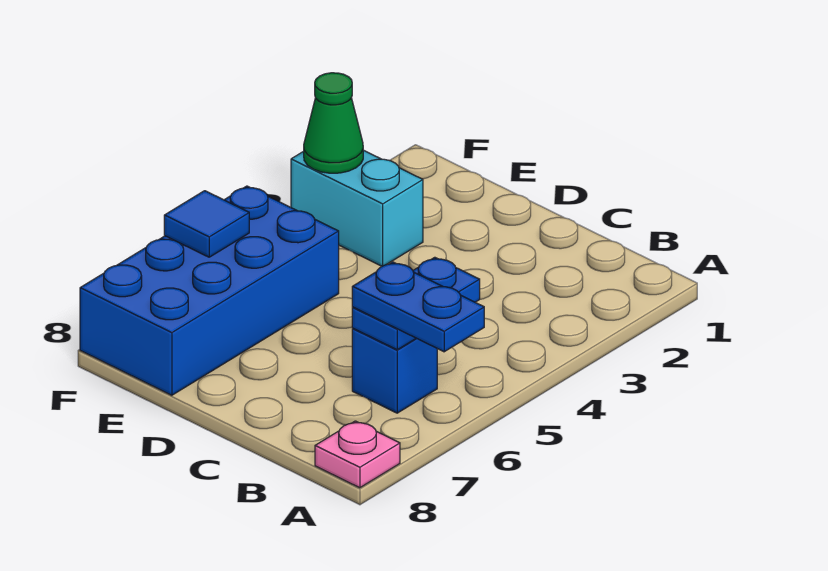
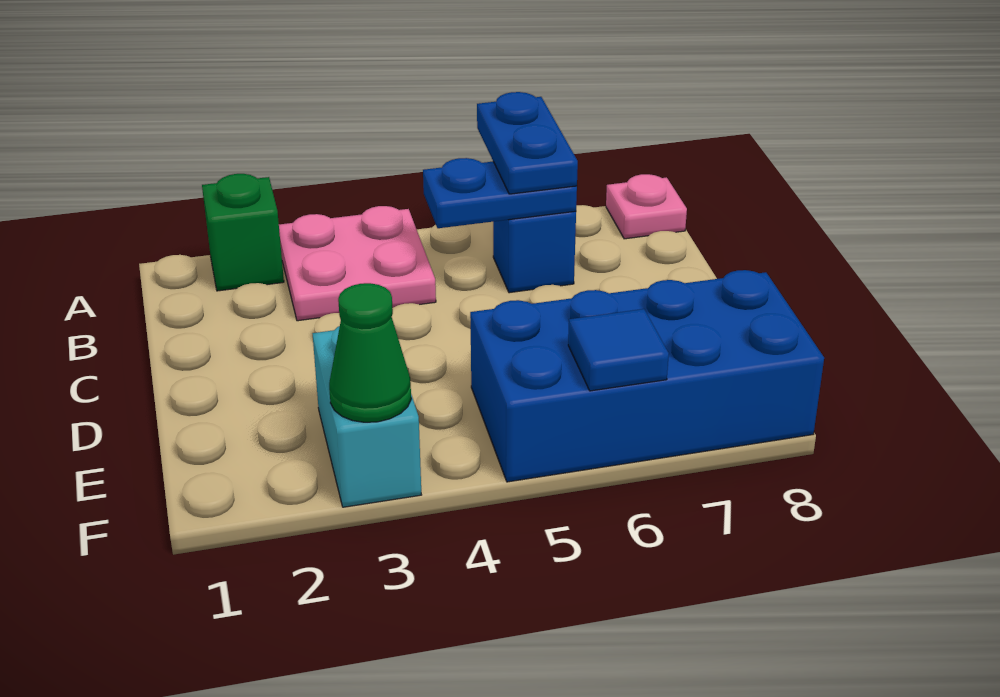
none -> green brick A2 level 1
none -> pink plate A3:B4 level 1

